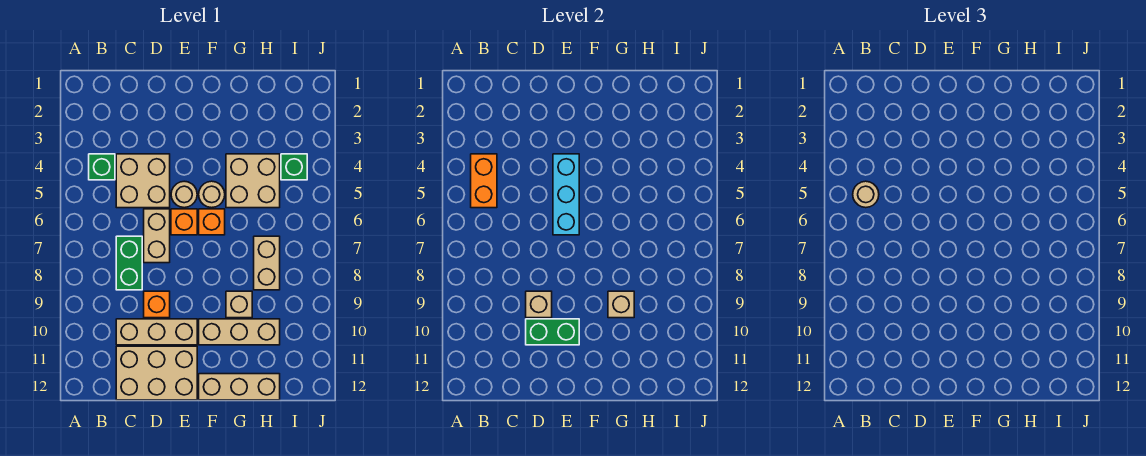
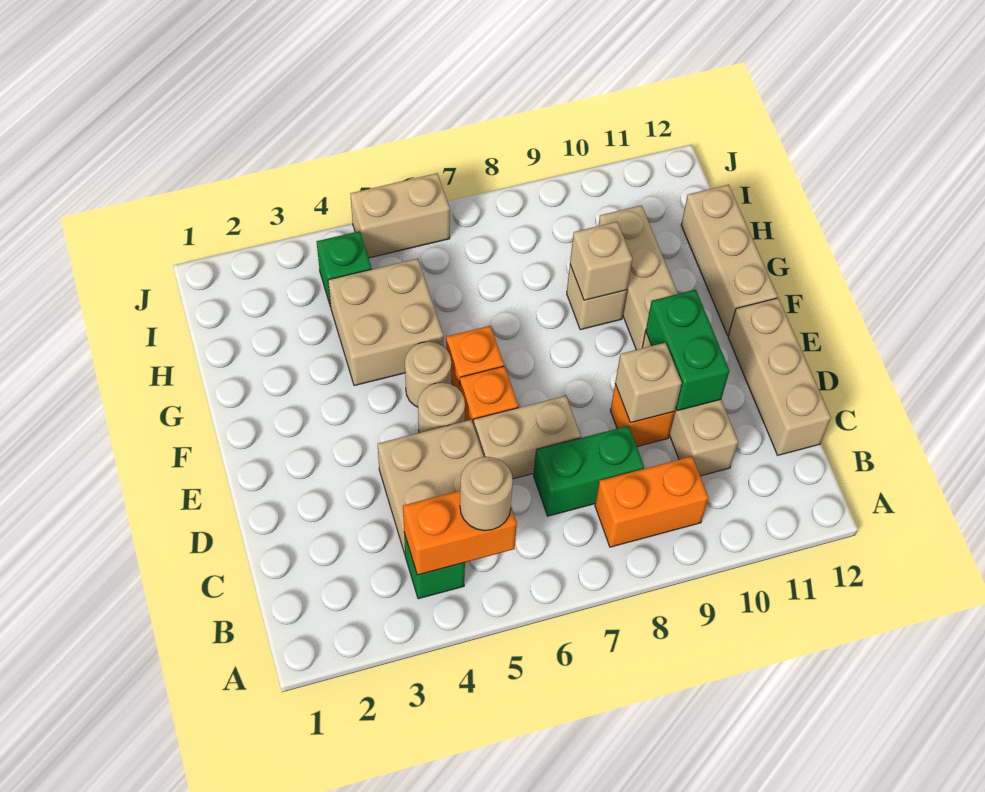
none -> orange brick B8:B9 level 1
tan brick C11:E12 level 1 -> tan brick C12:E12 level 1
cyan brick E4:E6 level 2 -> none
tan brick H7:H8 level 1 -> tan brick J5:J6 level 1

